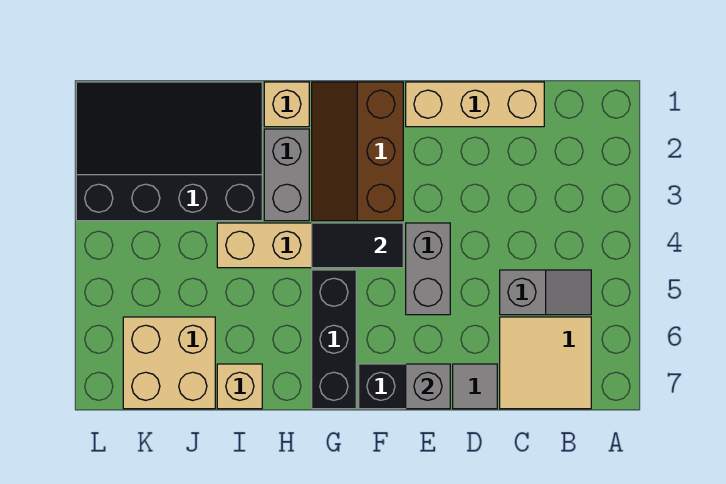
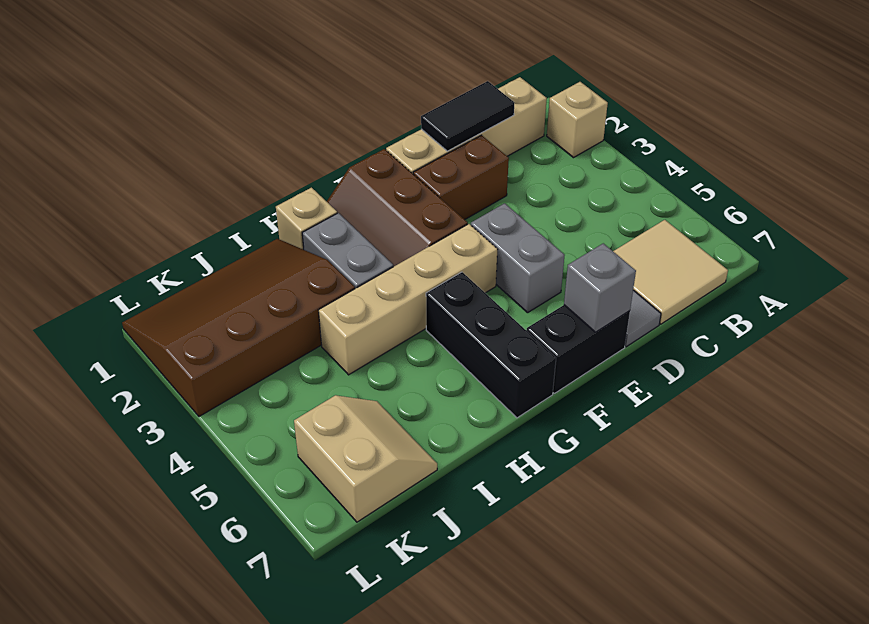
grey slope B5:C5 level 1 top C -> none
tan brick C1:E1 level 1 -> tan brick B1:E1 level 1
none -> brown brick D2:E2 level 1
black tile F4:G4 level 2 -> black tile C1:D1 level 2
black slope I1:L3 level 1 top 3 -> brown slope I1:L3 level 1 top 3
tan brick I7 level 1 -> tan brick A2 level 1
tan brick J6:K7 level 1 -> tan slope J6:K7 level 1 top K

